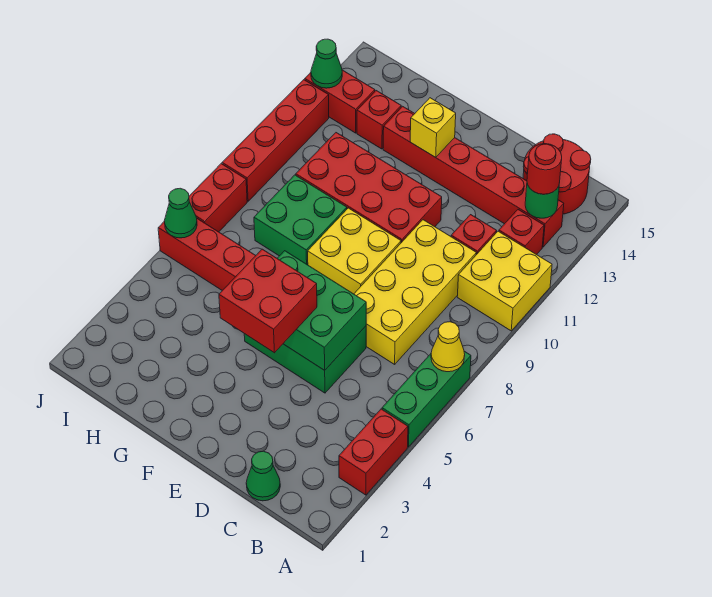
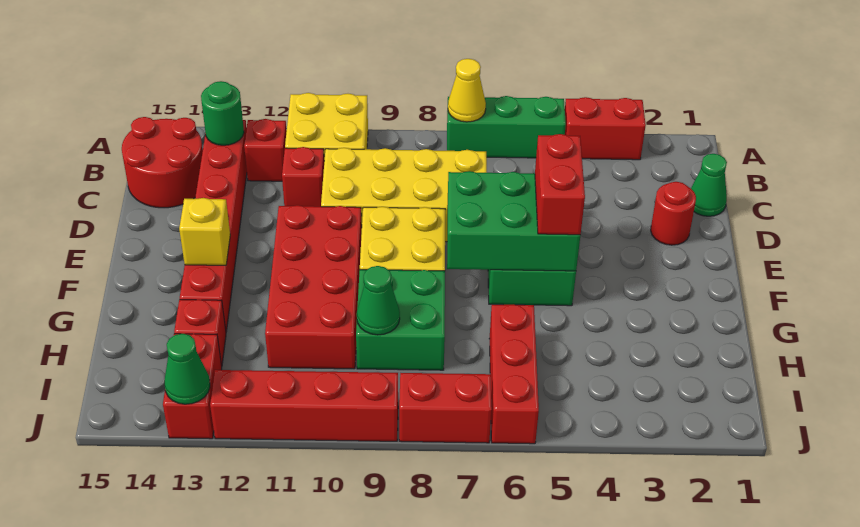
red round brick B13 level 3 -> red round brick D2 level 1
green brick D5:F6 level 2 -> green brick E5:F7 level 2
red brick E4:F5 level 3 -> red brick E5:F5 level 3
green cone J6 level 2 -> green cone H9 level 2

